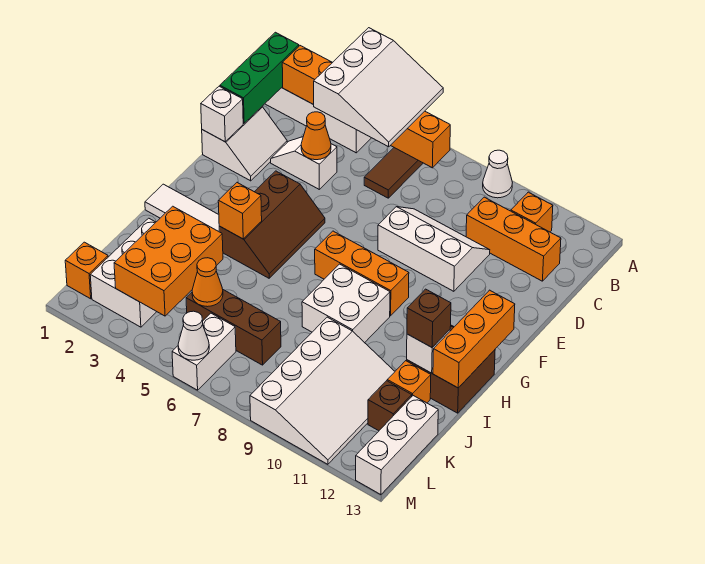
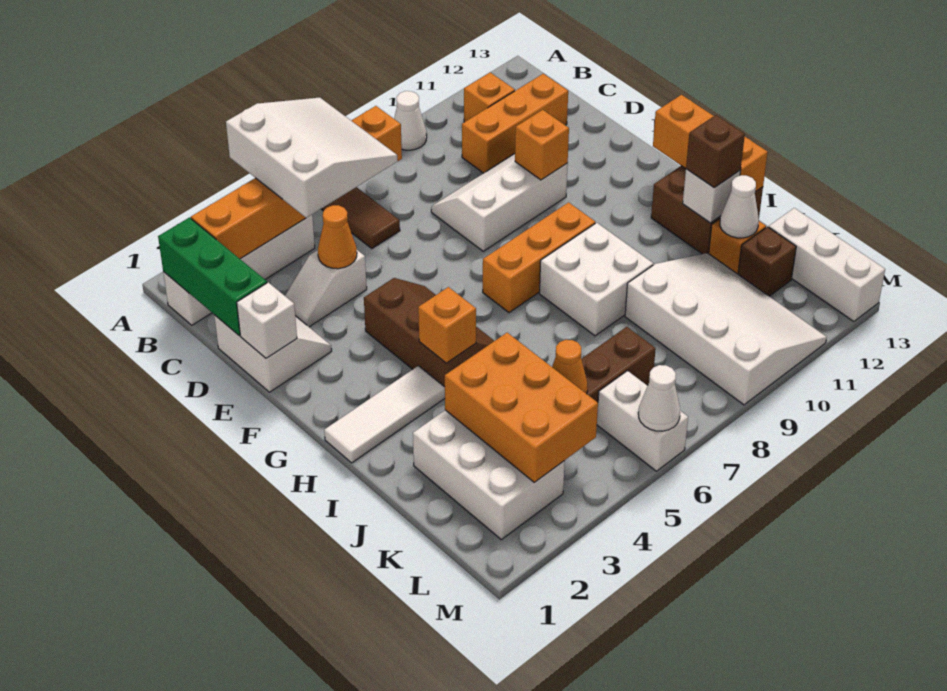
none -> white cone J12 level 2
orange brick L1 level 1 -> orange brick E10 level 2

